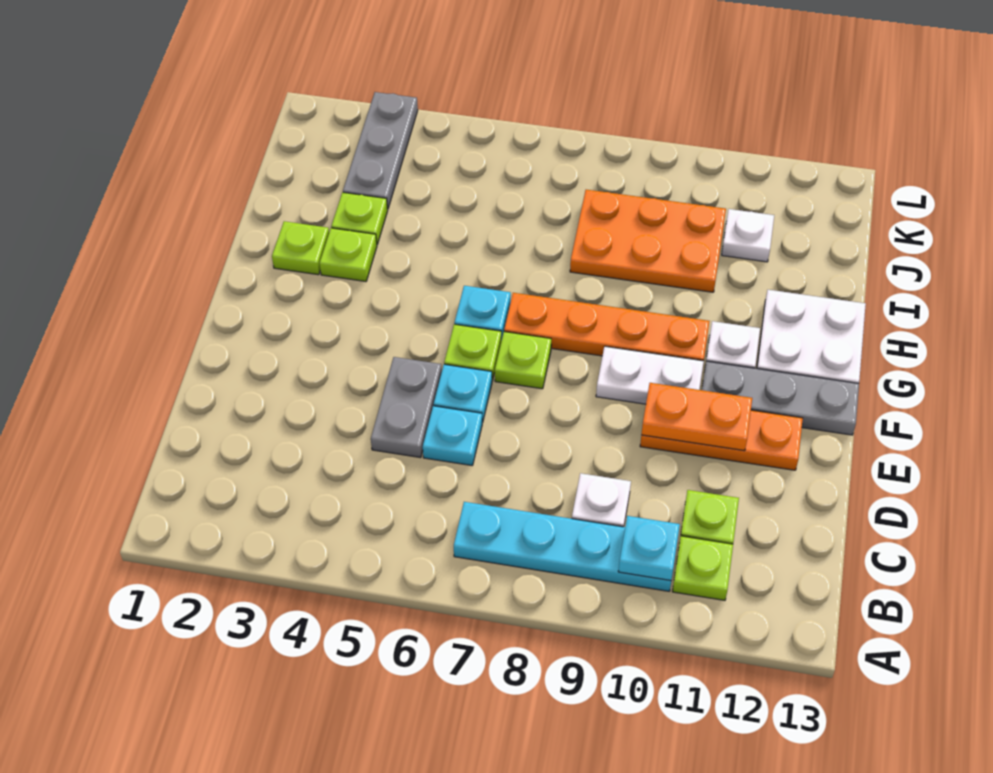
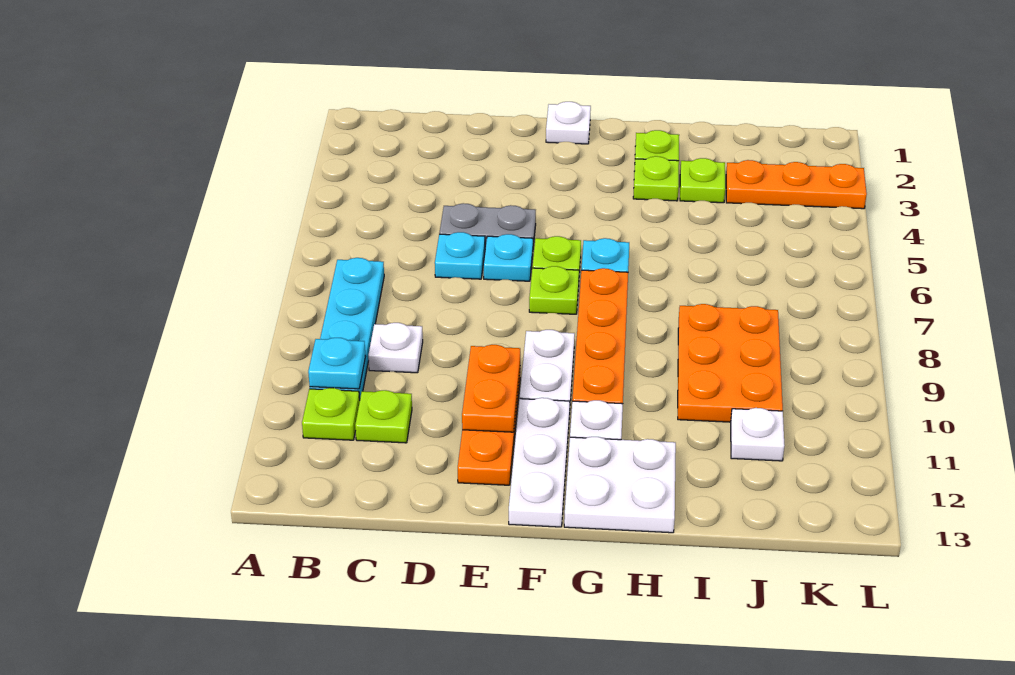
none -> white plate F1 level 1
grey plate F11:F13 level 1 -> white plate F11:F13 level 1
grey plate J3:L3 level 1 -> orange plate J3:L3 level 1

